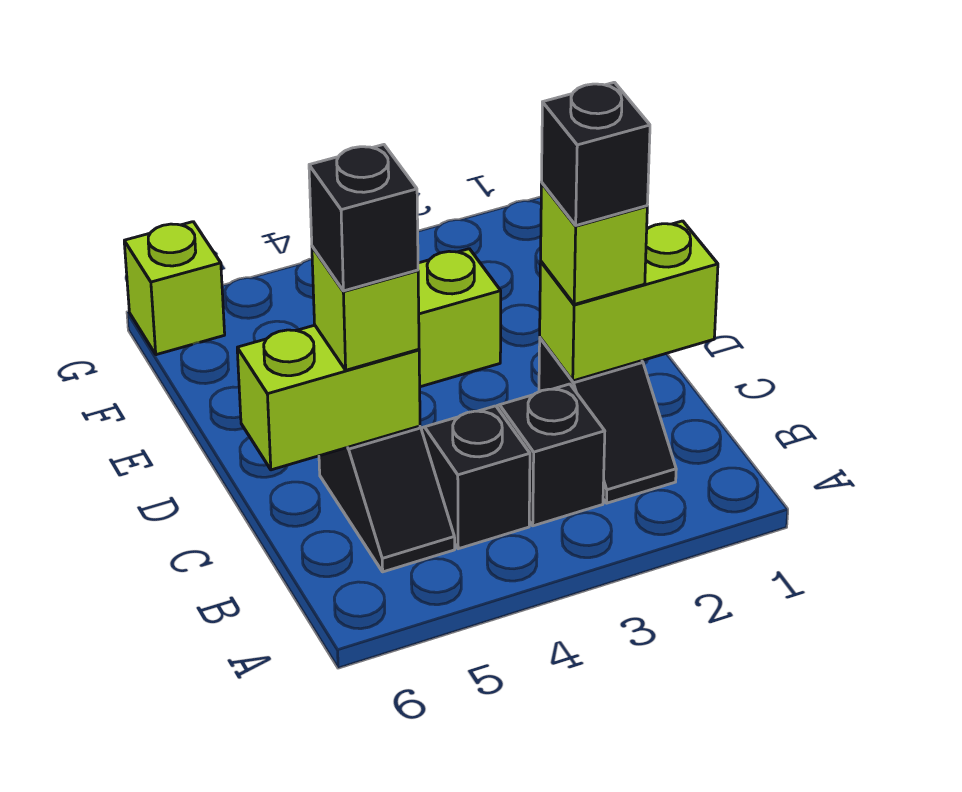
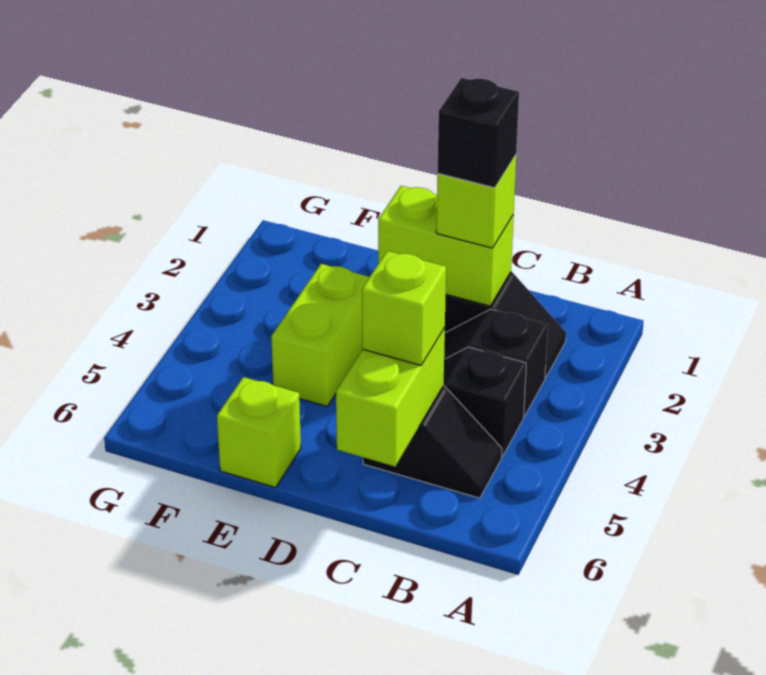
lime brick C1:C2 level 2 -> lime brick C2:D2 level 2
black brick C5 level 4 -> none
lime brick G6 level 1 -> lime brick E6 level 1

